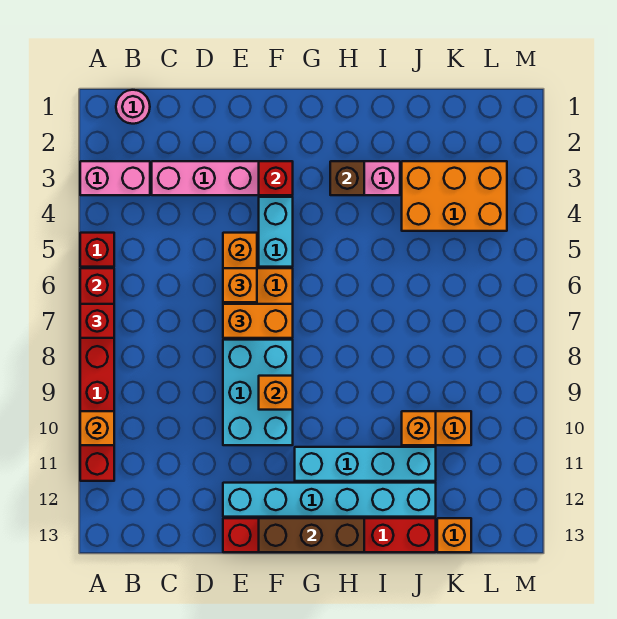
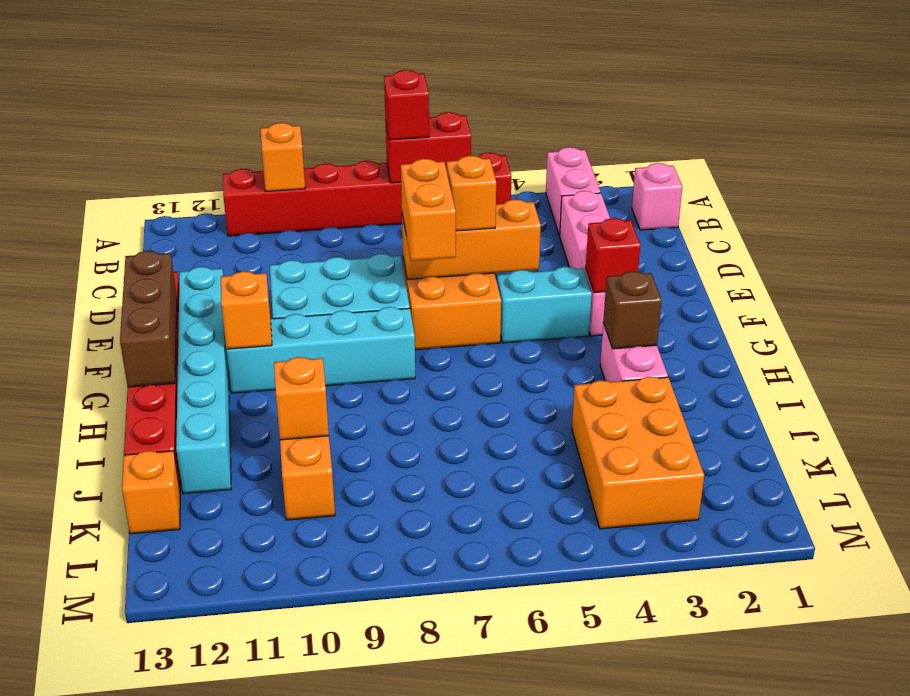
pink round brick B1 level 1 -> pink brick B1 level 1
orange brick F9 level 2 -> orange brick G11 level 2
cyan brick G11:J11 level 1 -> cyan brick G8:G11 level 1

